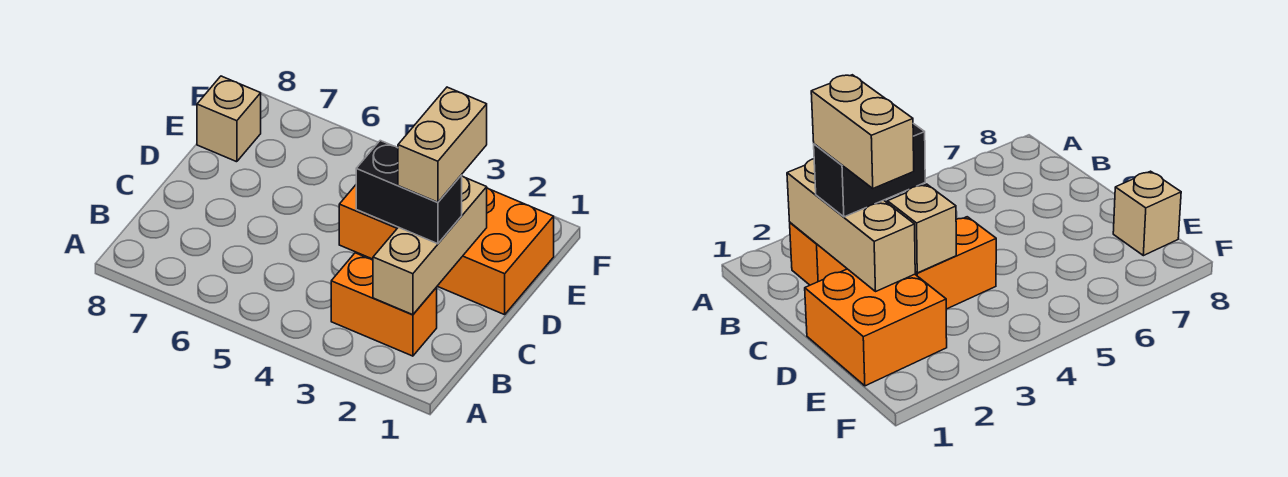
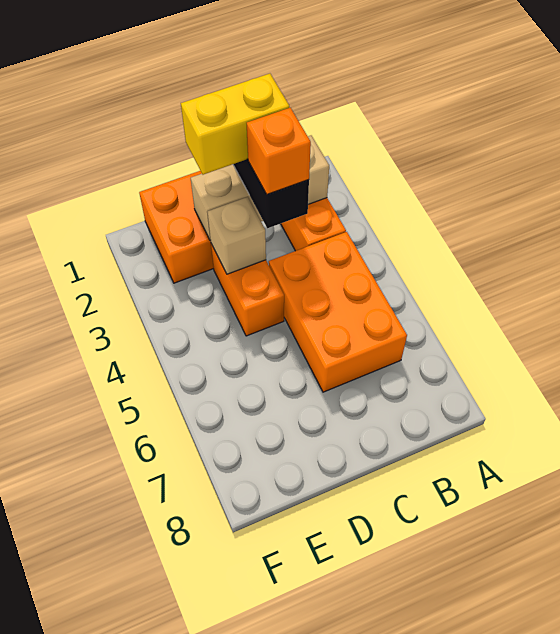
none -> orange brick B4:C6 level 1
tan brick C2:D2 level 4 -> yellow brick C2:D2 level 4
none -> orange brick C3 level 4
tan brick E8 level 1 -> none

